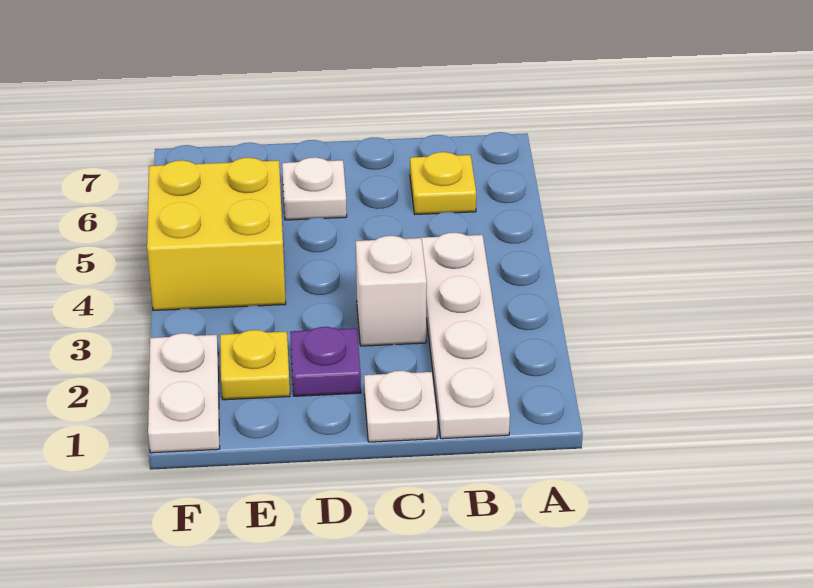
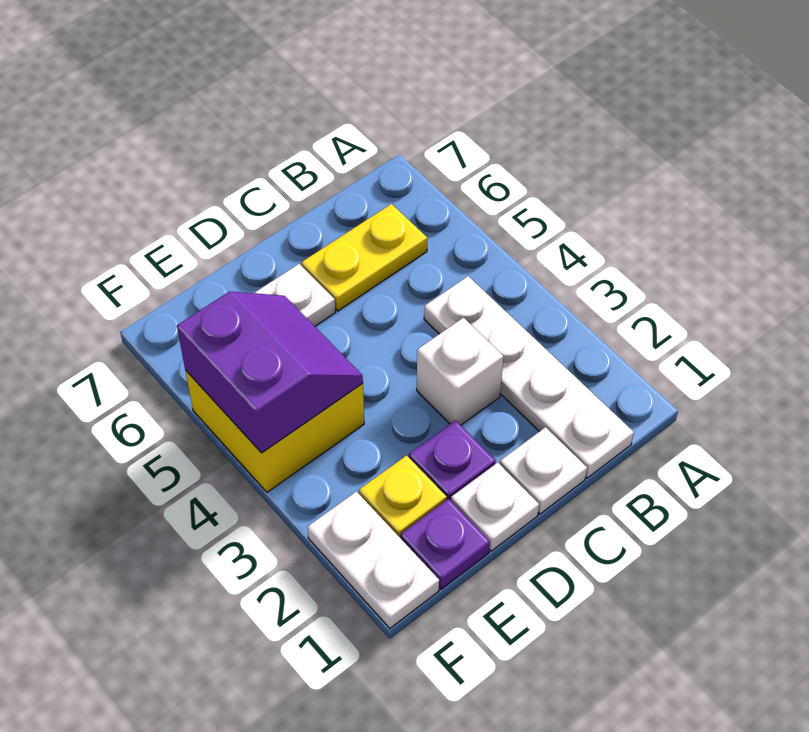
yellow plate B6 level 1 -> yellow plate B6:C6 level 1
none -> white plate D1 level 1
none -> purple plate E1 level 1
none -> purple slope E4:F5 level 2 top F

